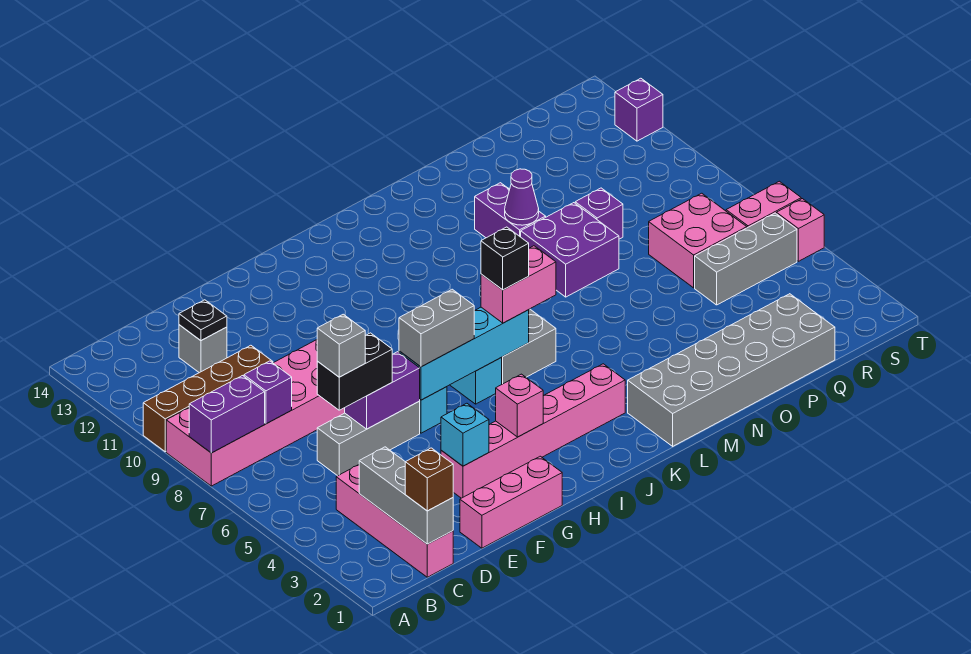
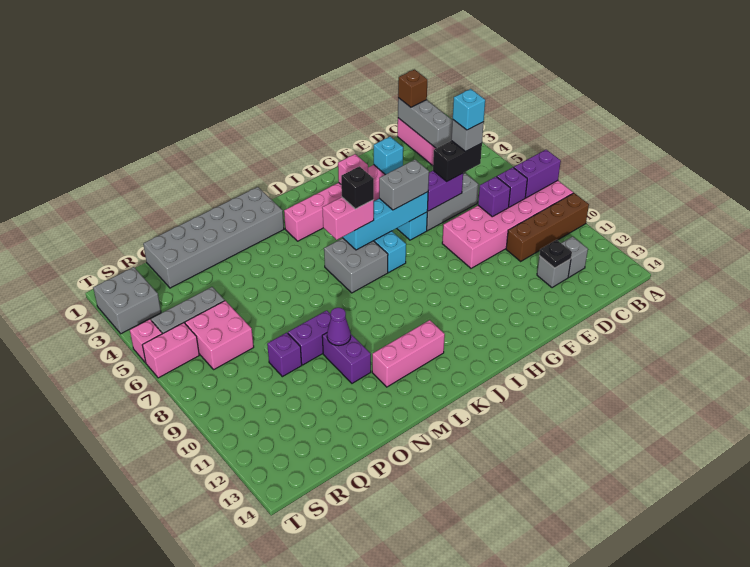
none -> grey brick C12 level 1
none -> cyan brick D6 level 5
pink brick E1:G1 level 1 -> pink brick K12:M12 level 1
purple brick N8:O9 level 1 -> purple brick N9:O9 level 1
none -> grey brick S2:T3 level 1
purple brick T12 level 1 -> purple brick D8 level 2

